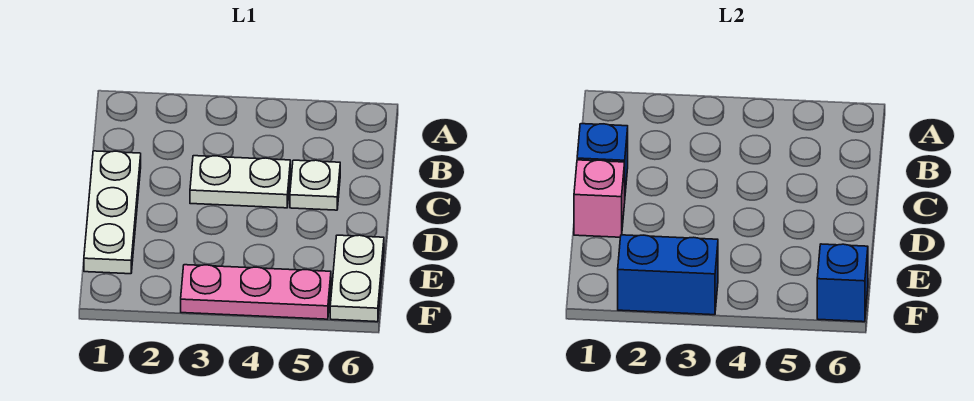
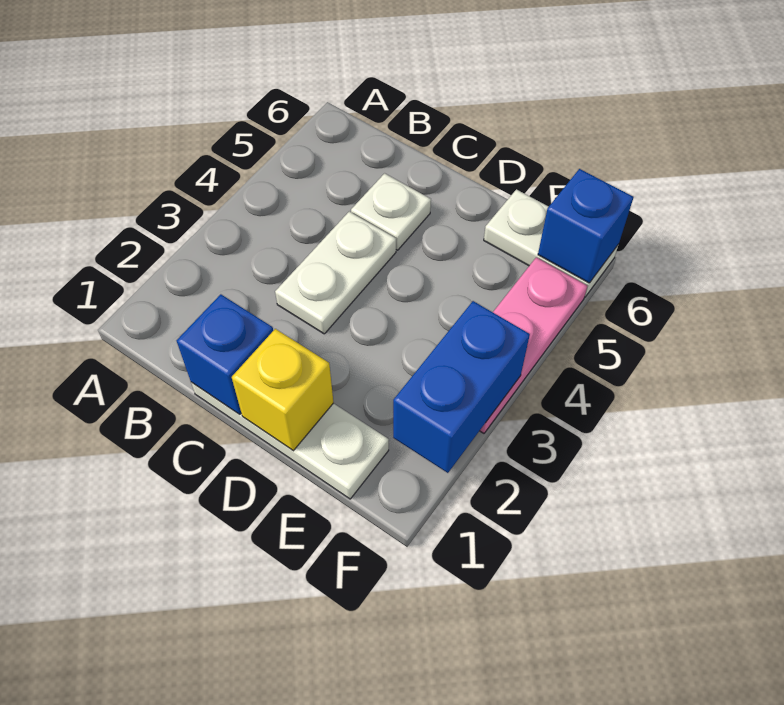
pink brick D1 level 2 -> yellow brick D1 level 2

